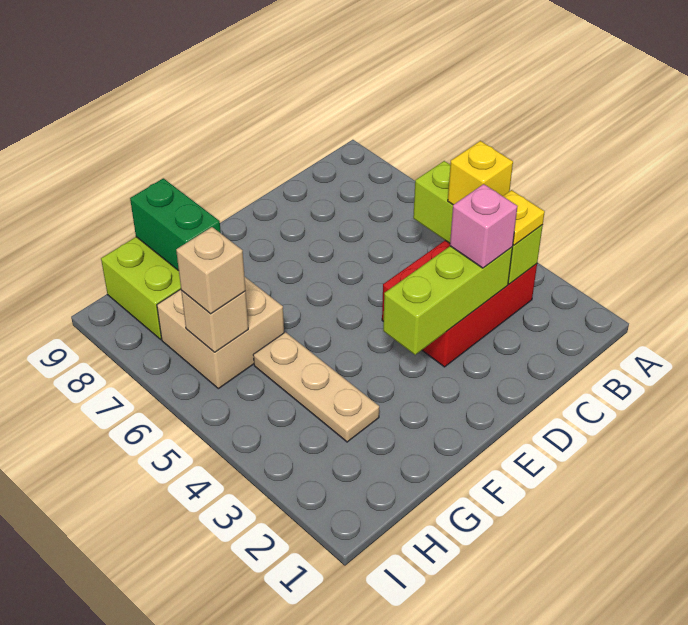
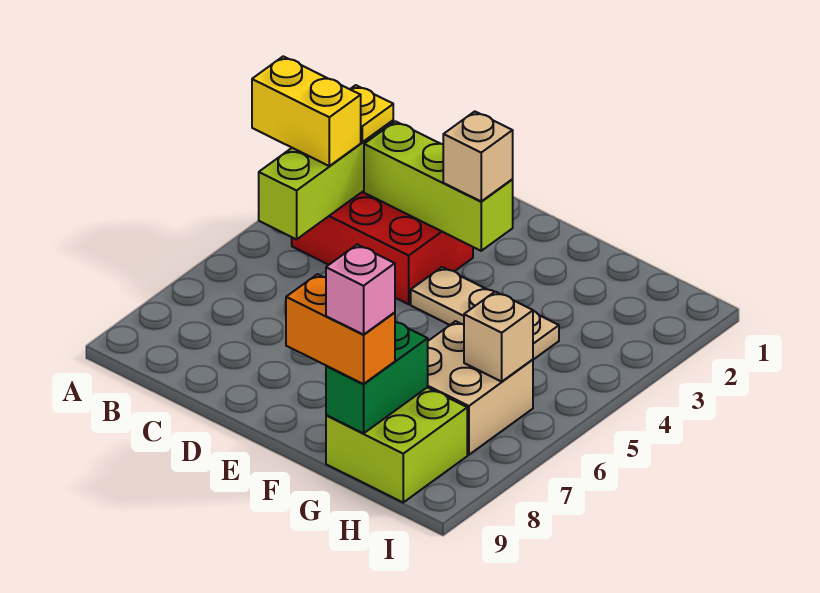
yellow brick B4 level 3 -> yellow brick A4:B4 level 3
pink brick C3 level 3 -> pink brick G9 level 4
none -> orange brick F9:G9 level 3
tan plate G3:G5 level 1 -> tan plate E4:G4 level 1
tan brick H6 level 3 -> tan brick E3 level 3

